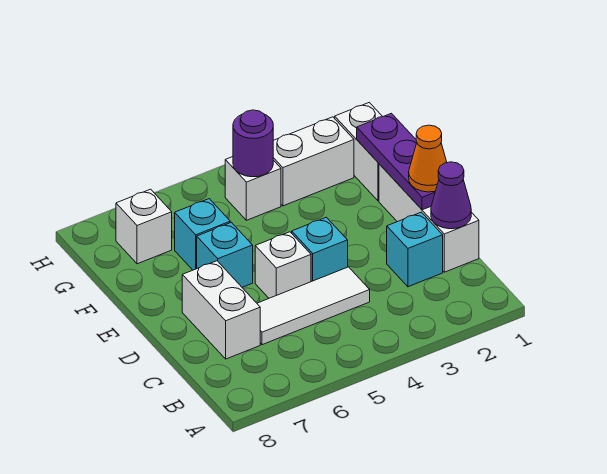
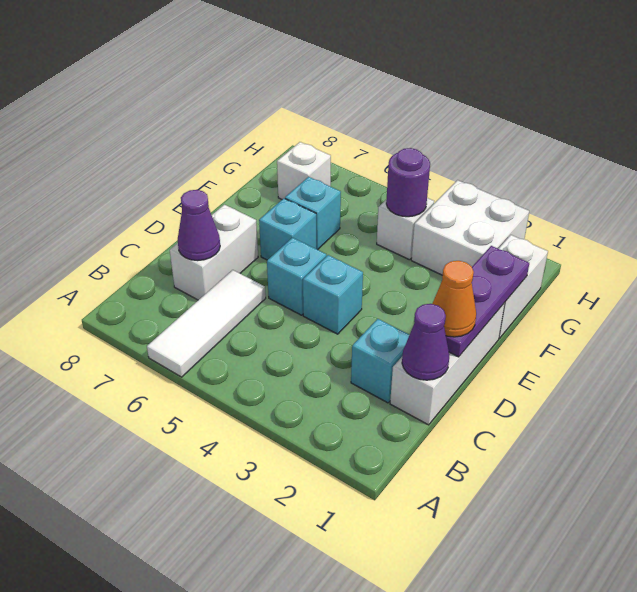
white tile C4:C6 level 1 -> white tile A6:C6 level 1
none -> purple cone C7 level 2
white brick D5 level 1 -> cyan brick D5 level 1
white brick G2:G3 level 1 -> white brick G2:H3 level 1

